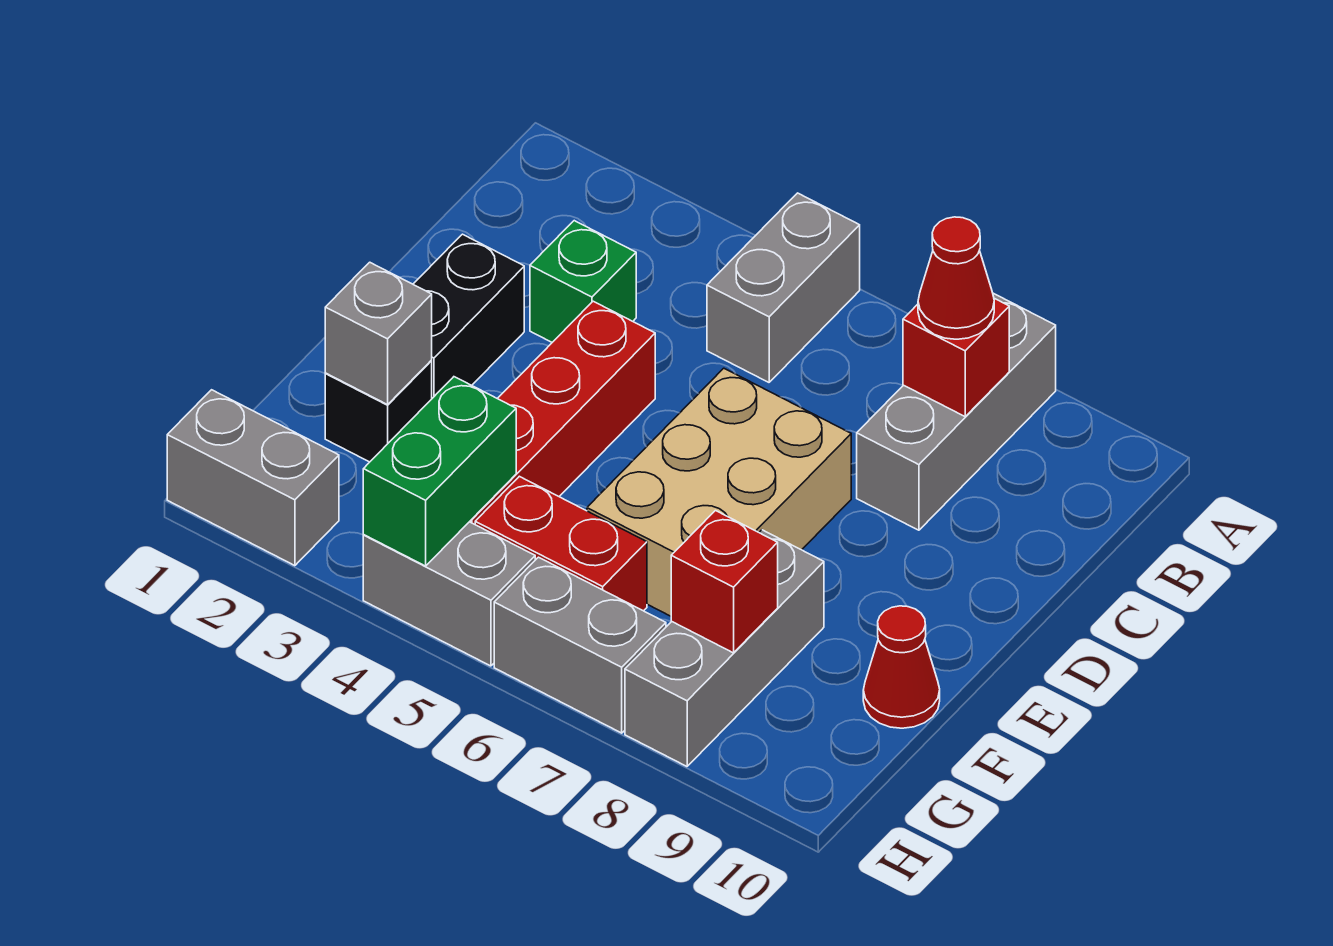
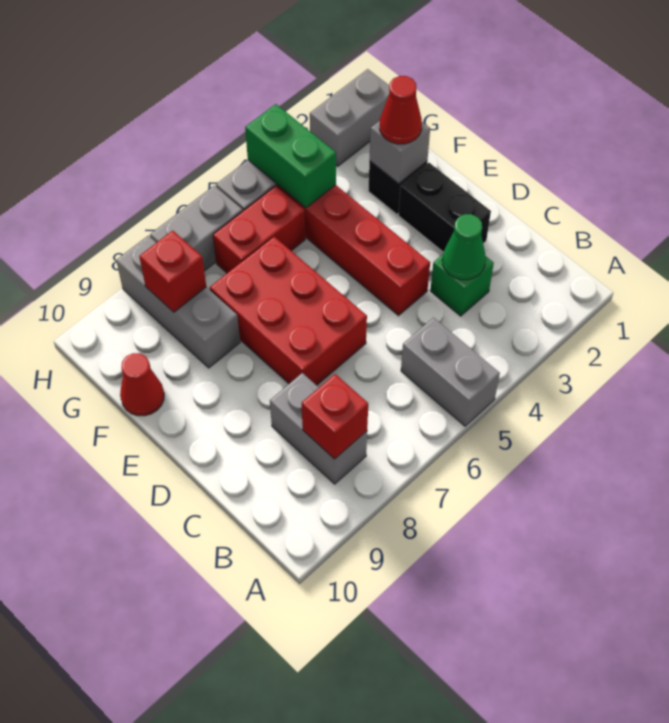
grey brick A8:C8 level 1 -> grey brick B8:C8 level 1
red cone B8 level 3 -> red cone F2 level 3
none -> green cone C3 level 2
tan brick D6:F7 level 1 -> red brick D6:F7 level 1

